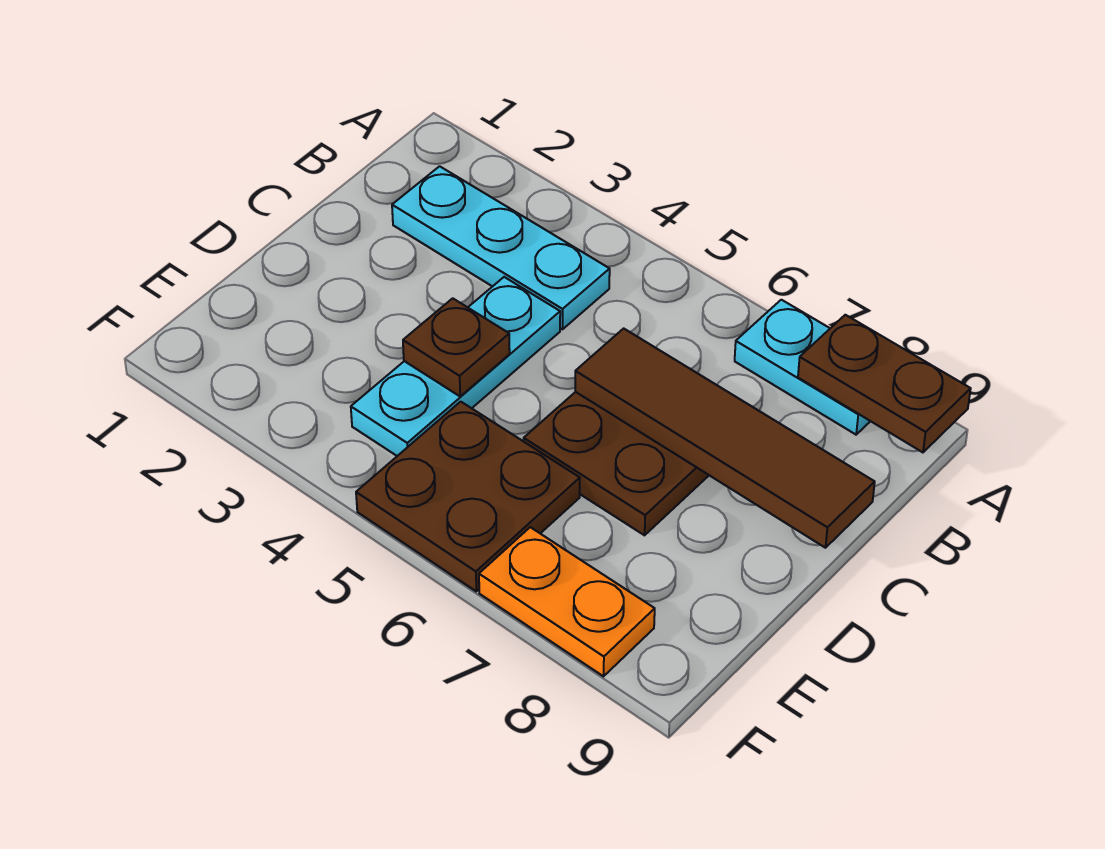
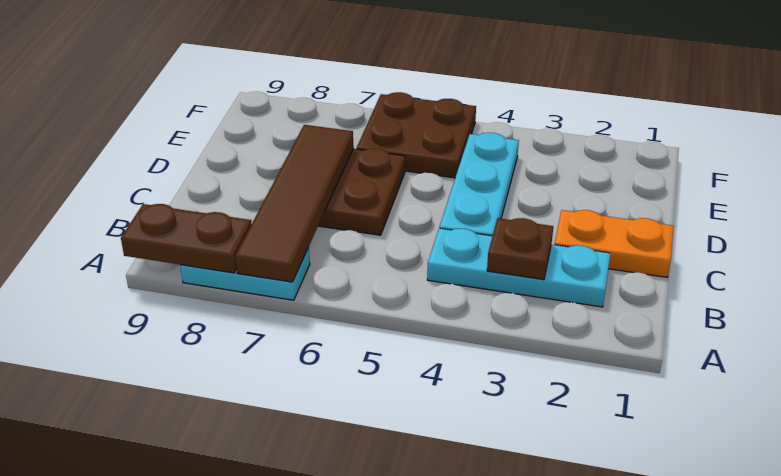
brown tile C6:C9 level 2 -> brown tile A7:D7 level 2
brown plate D4 level 2 -> brown plate B3 level 2
orange plate F7:F8 level 1 -> orange plate C1:C2 level 1

